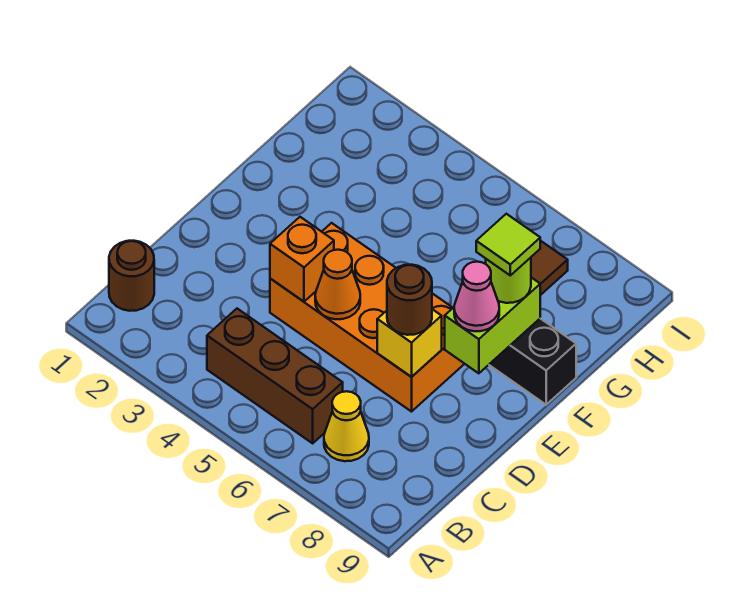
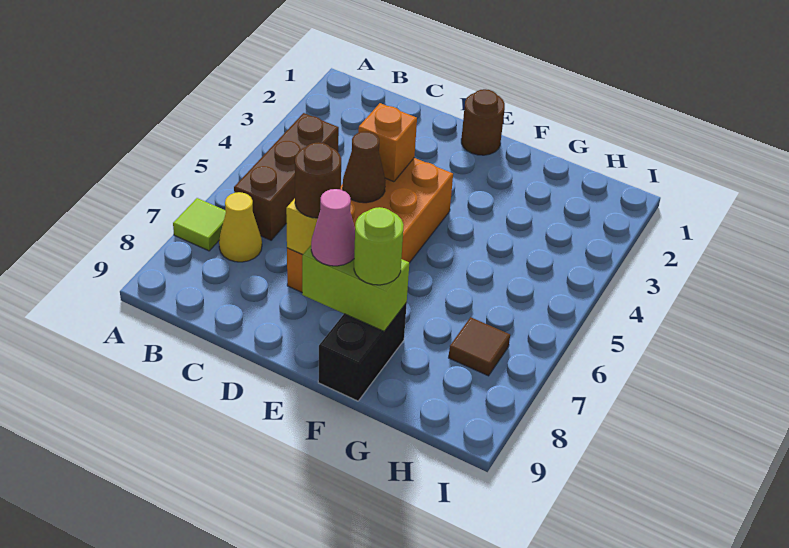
brown round brick B1 level 1 -> brown round brick E1 level 1
orange cone D5 level 2 -> brown cone D5 level 2
lime tile F8 level 4 -> lime tile A7 level 1

